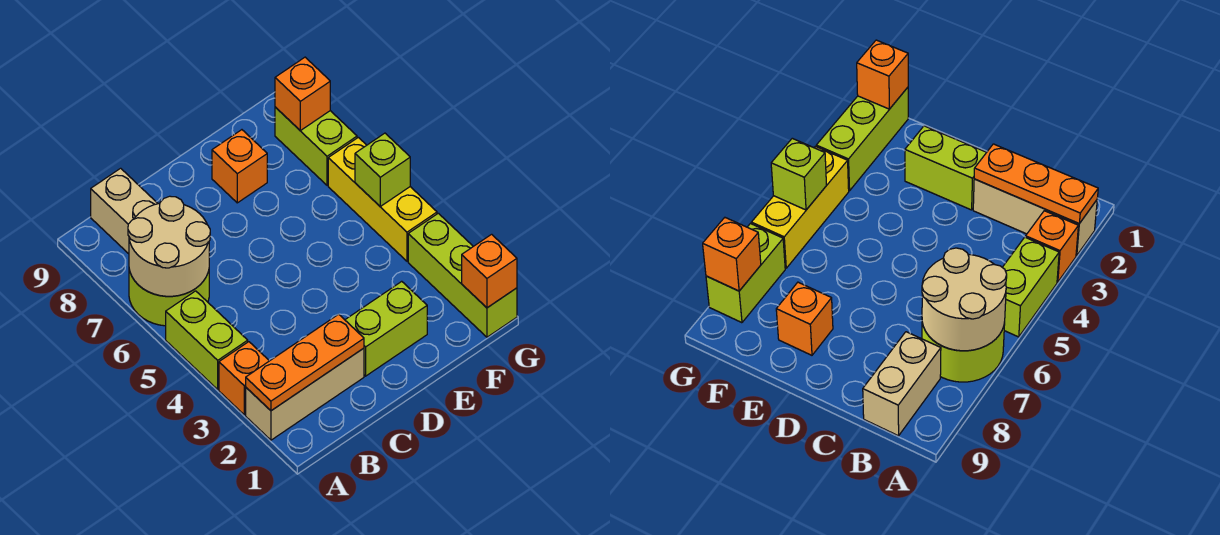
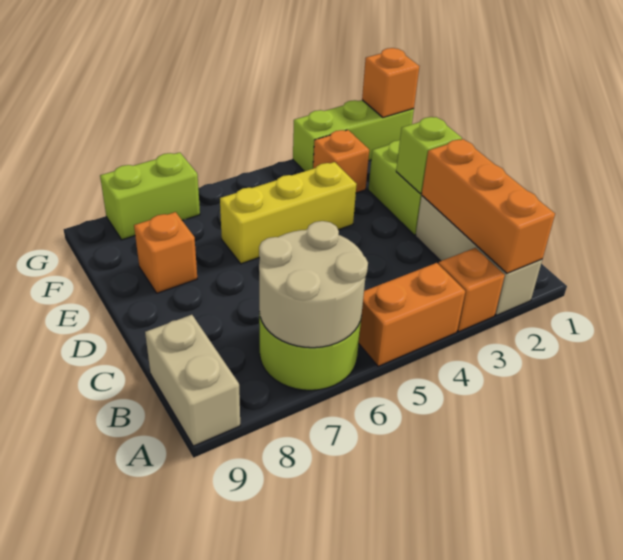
orange plate A2:C2 level 2 -> orange brick A2:C2 level 2
lime brick A4:A5 level 1 -> orange brick A4:A5 level 1
tan brick B8:B9 level 1 -> tan brick A9:B9 level 1
yellow brick G4:G6 level 1 -> yellow brick E4:E6 level 1
lime brick G5 level 2 -> lime brick D2 level 2
orange brick G8 level 2 -> orange brick F3 level 1

